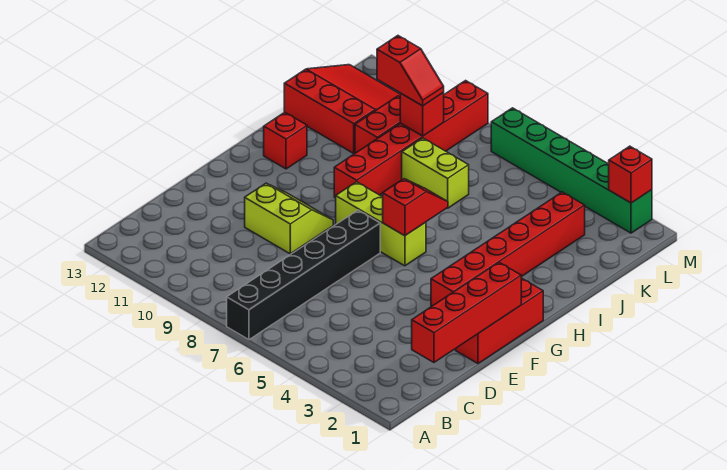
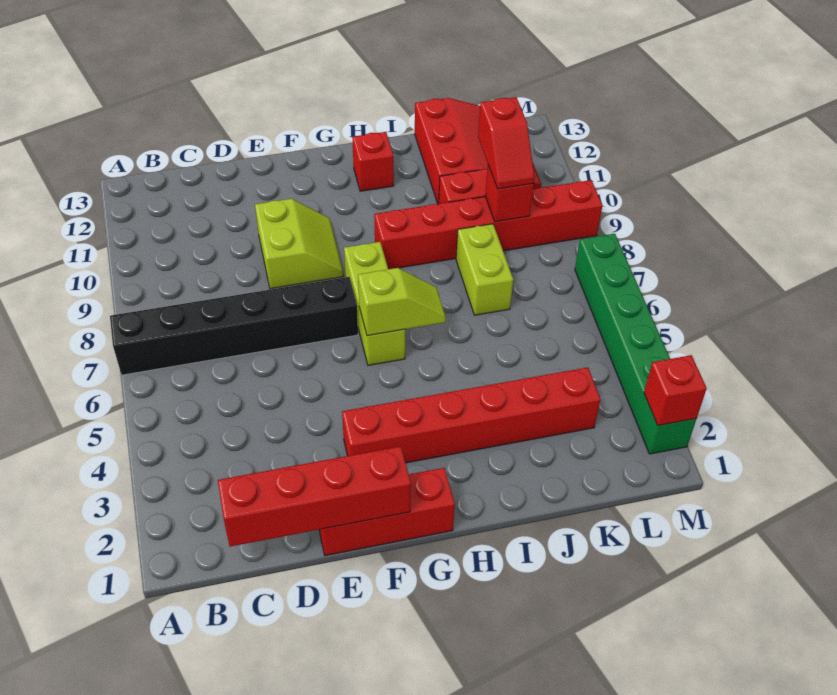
red slope G6:H6 level 2 top G -> lime slope G6:H6 level 2 top G

